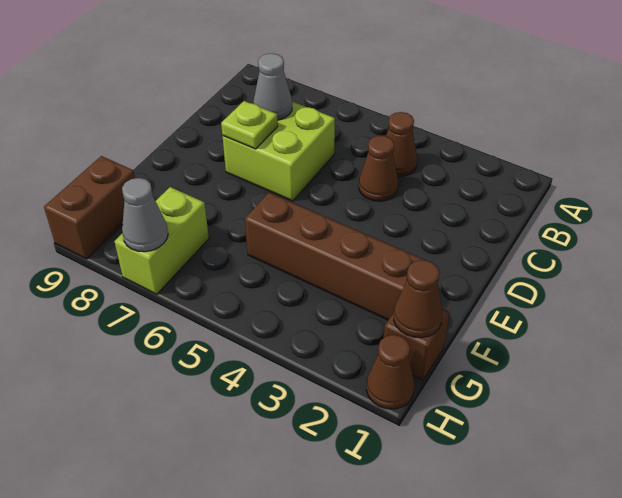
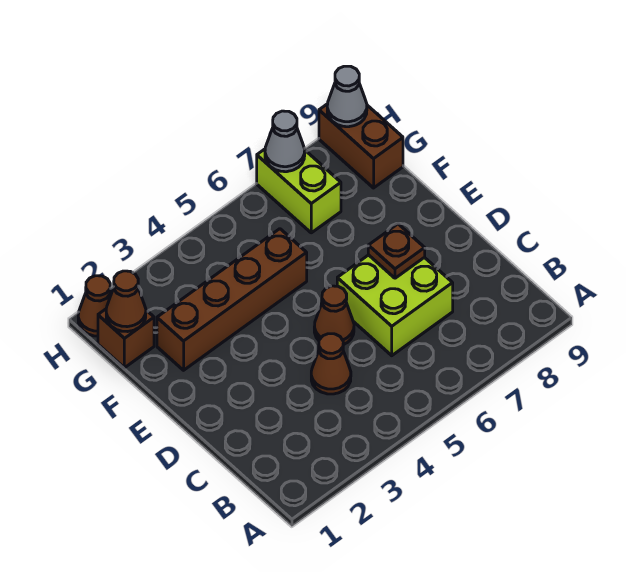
brown cone B4 level 1 -> brown cone D5 level 1
grey cone C7 level 2 -> grey cone H9 level 2
lime plate D7 level 2 -> brown plate D7 level 2

